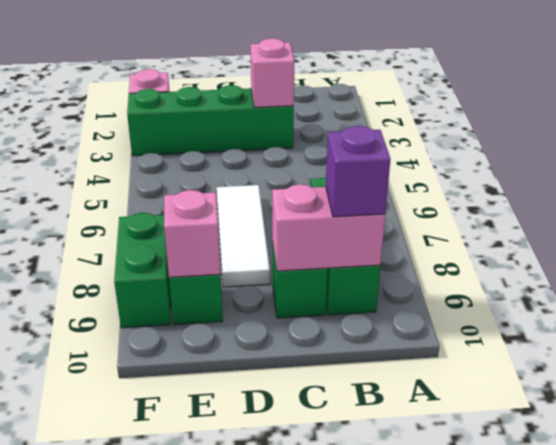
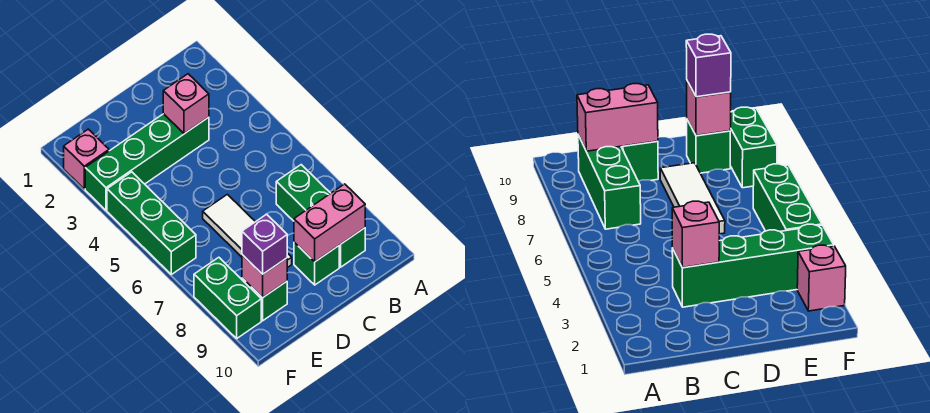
purple brick B9 level 3 -> purple brick E9 level 3
none -> green brick F4:F6 level 1

